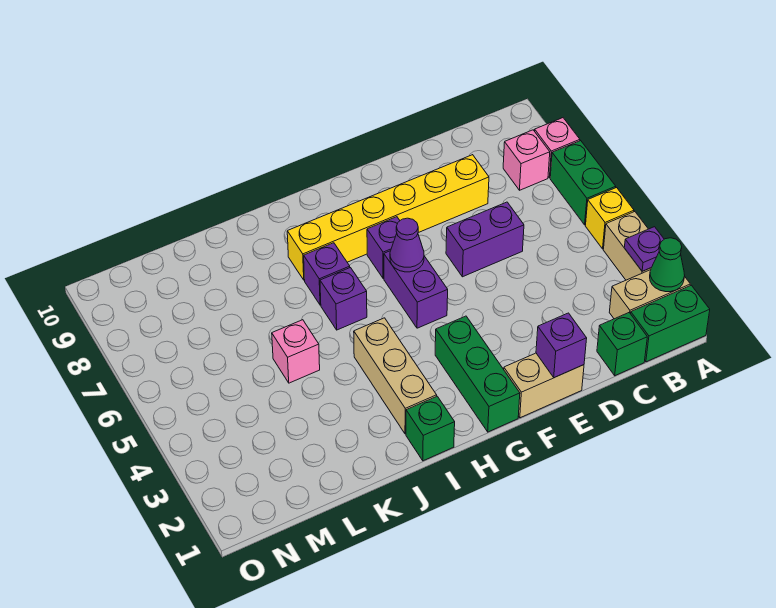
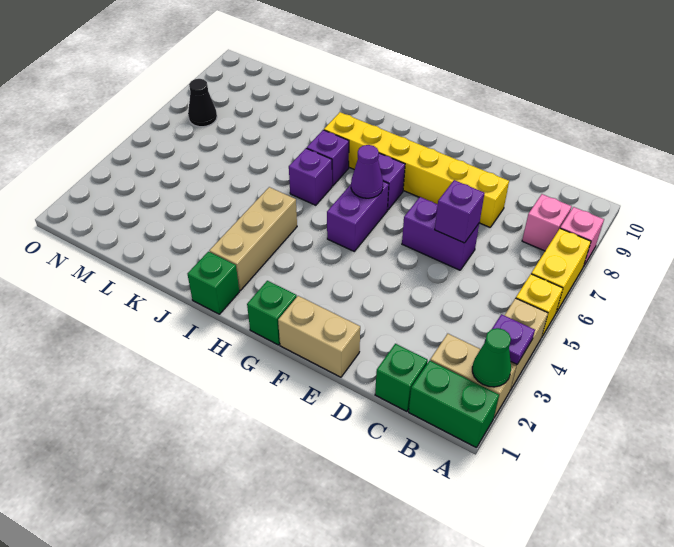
green brick A6:A7 level 1 -> yellow brick A6:A7 level 1
purple brick E1 level 2 -> purple brick D6 level 2
green brick G1:G3 level 1 -> green brick G1 level 1
pink brick K5 level 1 -> none
none -> black cone N7 level 1

